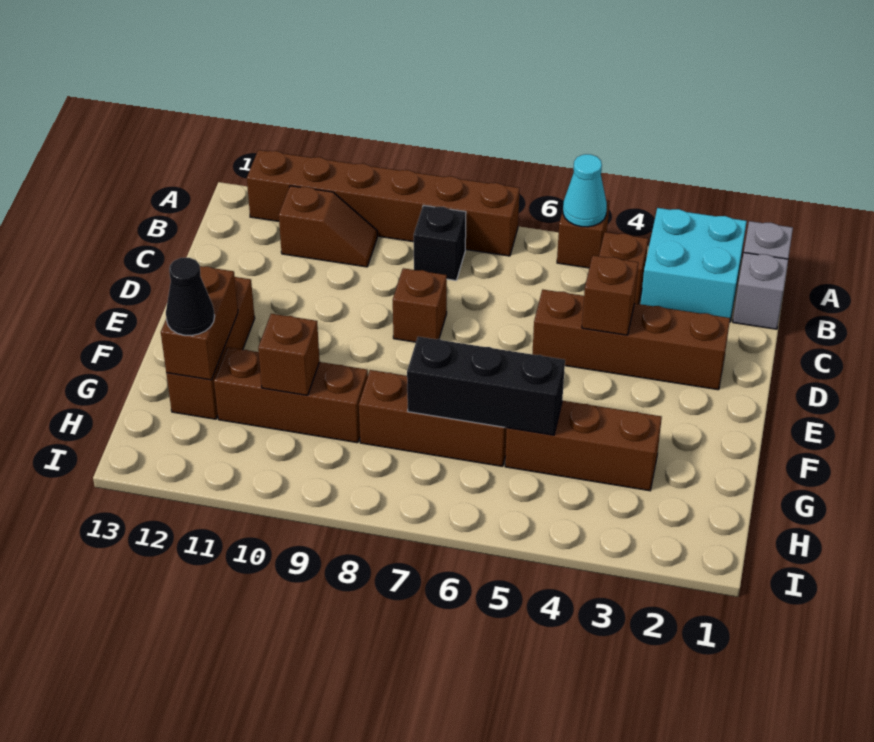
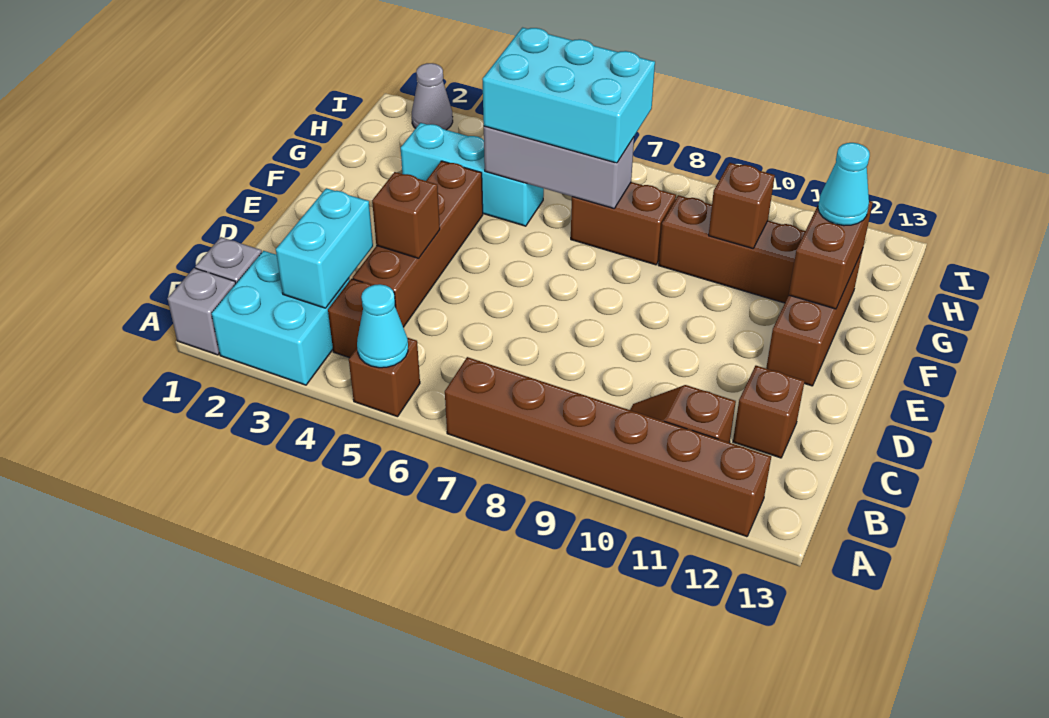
none -> cyan brick B3:C3 level 2
black brick B8 level 1 -> none
brown brick D2:D5 level 1 -> brown brick C4:F4 level 1
brown brick D8 level 1 -> brown brick C12 level 1
brown brick G3:G5 level 1 -> cyan brick G3:G5 level 1
black brick G5:G7 level 2 -> grey brick G5:G7 level 2
none -> cyan brick G5:H7 level 3
brown brick G6:G8 level 1 -> brown brick G7:G8 level 1
black cone G12 level 3 -> cyan cone G12 level 3
none -> grey cone I2 level 1

